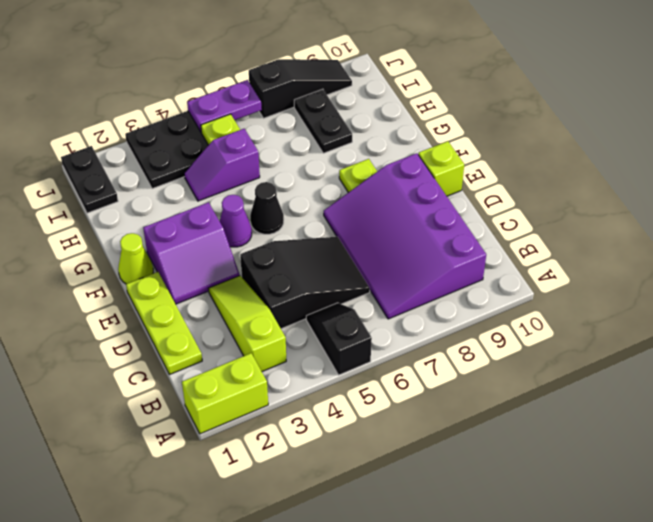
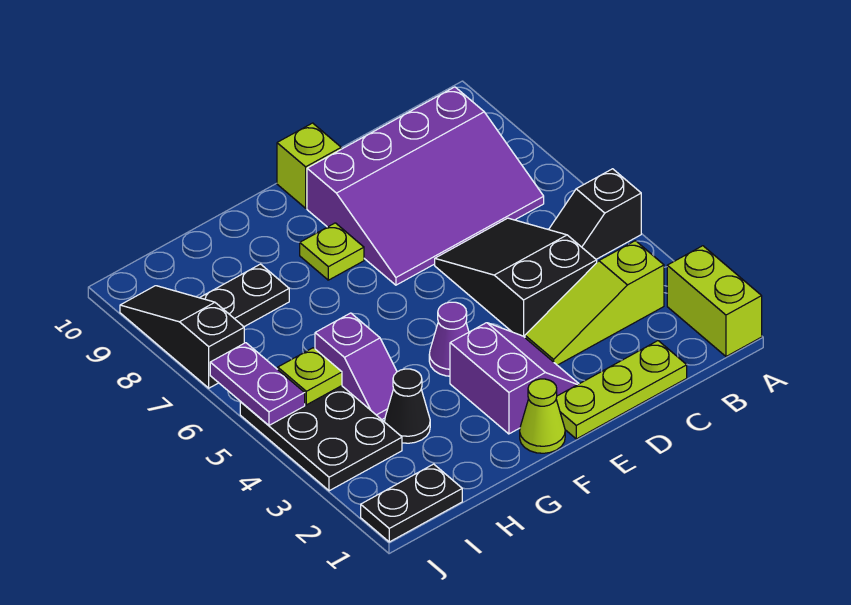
black cone F5 level 1 -> black cone H3 level 1

